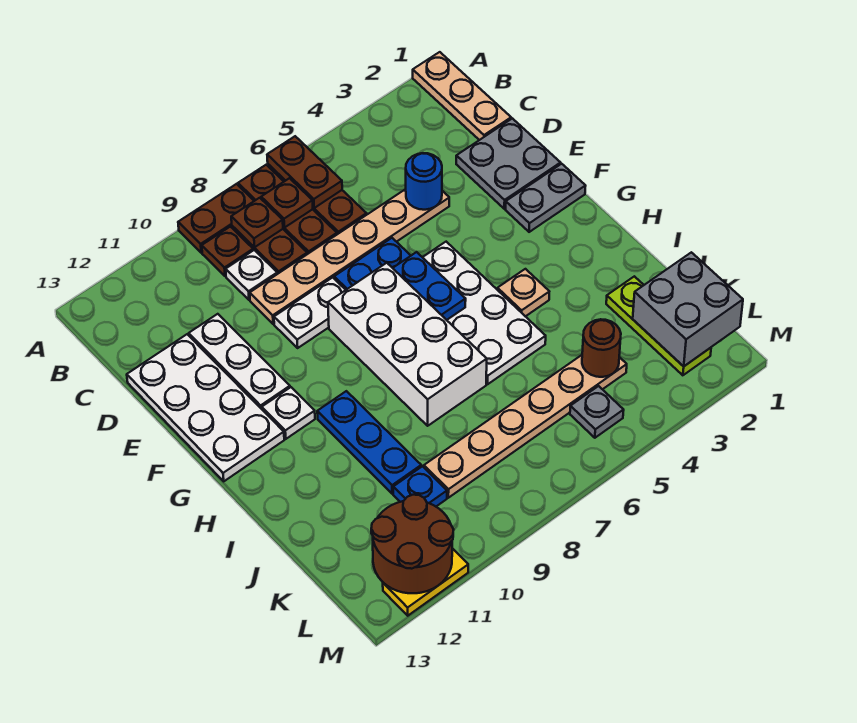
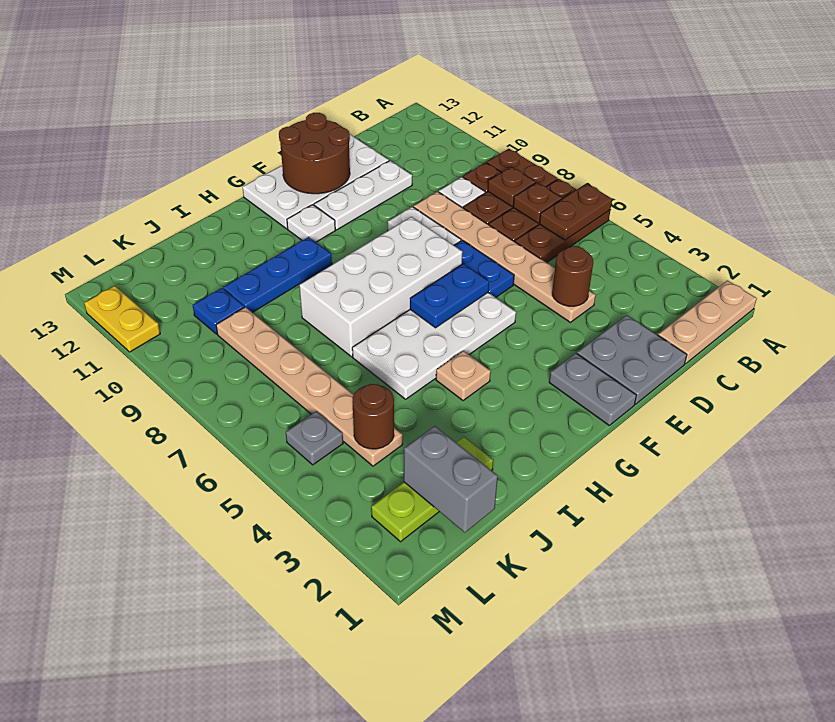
blue round brick D4 level 2 -> brown round brick D4 level 2
grey brick K1:L2 level 2 -> grey brick K1:K2 level 2
brown round brick L11:M12 level 2 -> brown round brick E12:F13 level 2

